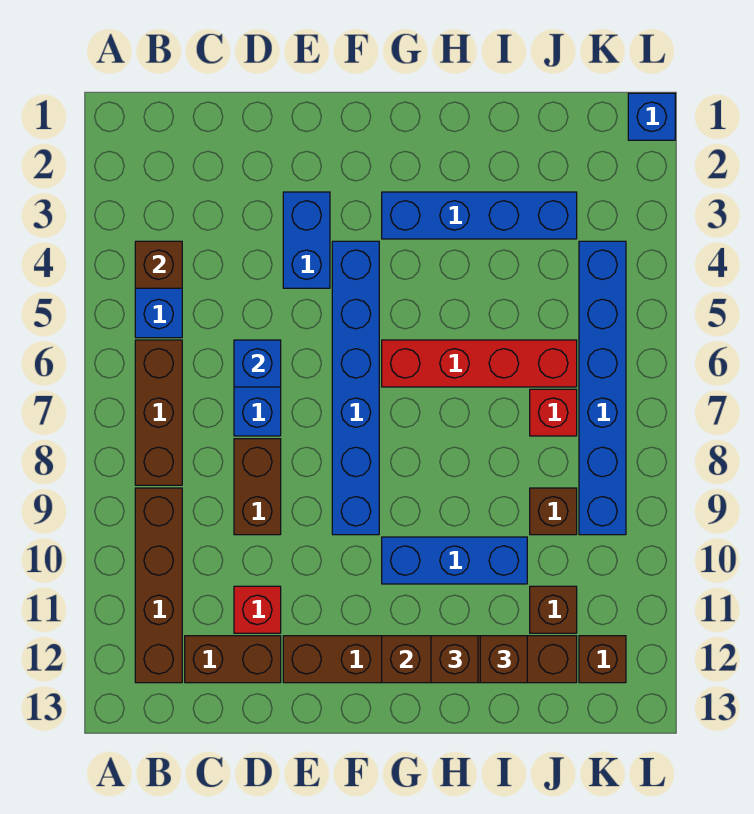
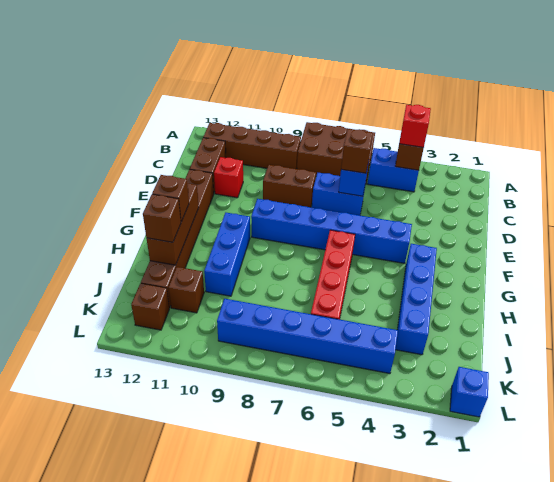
brown brick B6:B8 level 1 -> brown brick A6:B8 level 1
blue brick E3:E4 level 1 -> none
red brick J7 level 1 -> red brick B4 level 3
brown brick J9 level 1 -> brown brick D6 level 3

